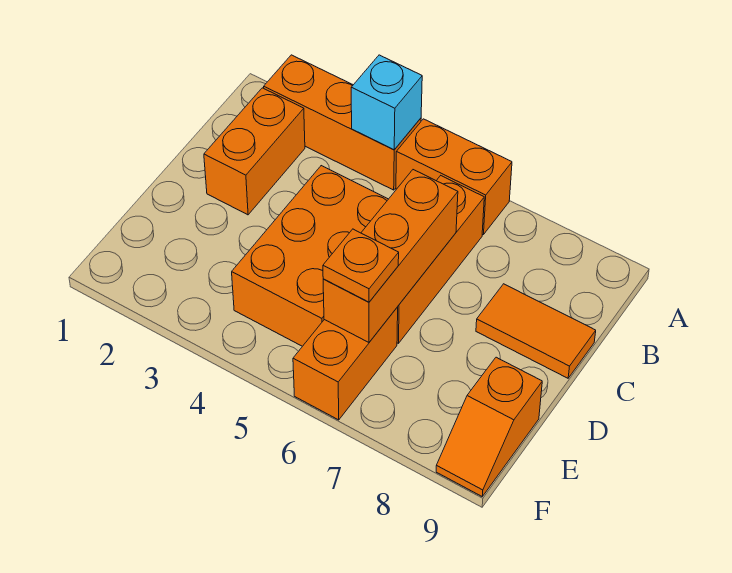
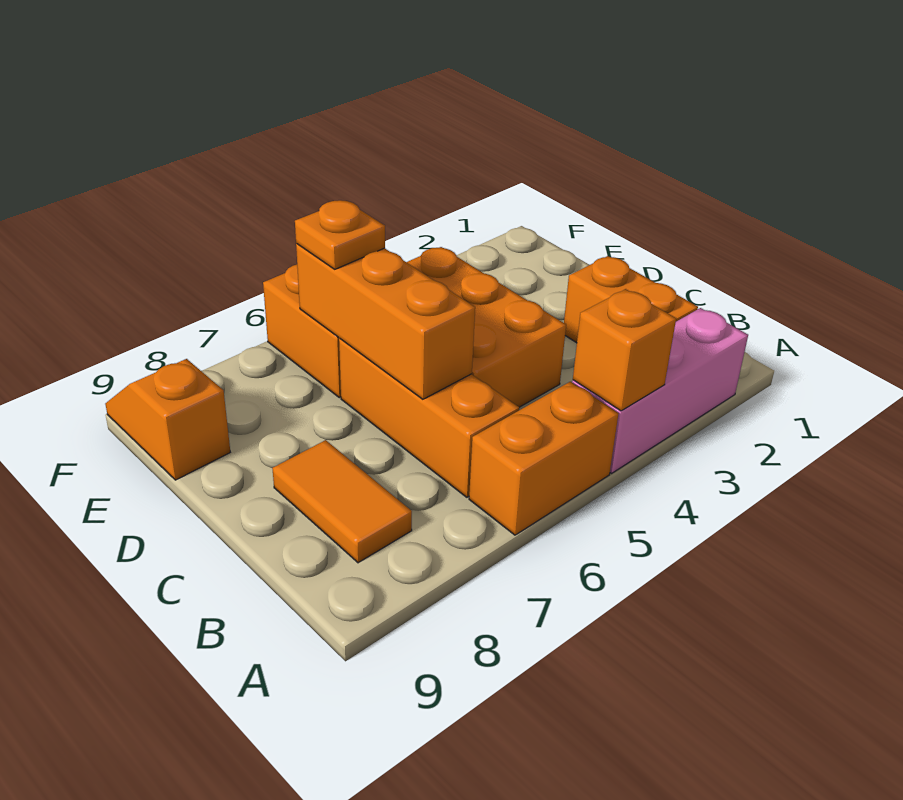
orange brick A2:A4 level 1 -> pink brick A2:A4 level 1
cyan brick A4 level 2 -> orange brick A4 level 2
orange tile C8:C9 level 1 -> orange tile B8:C8 level 1

